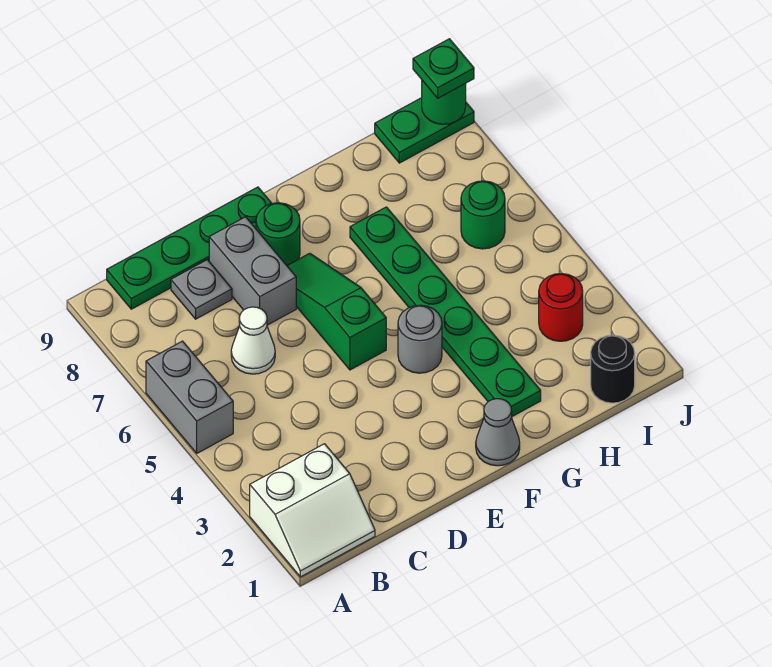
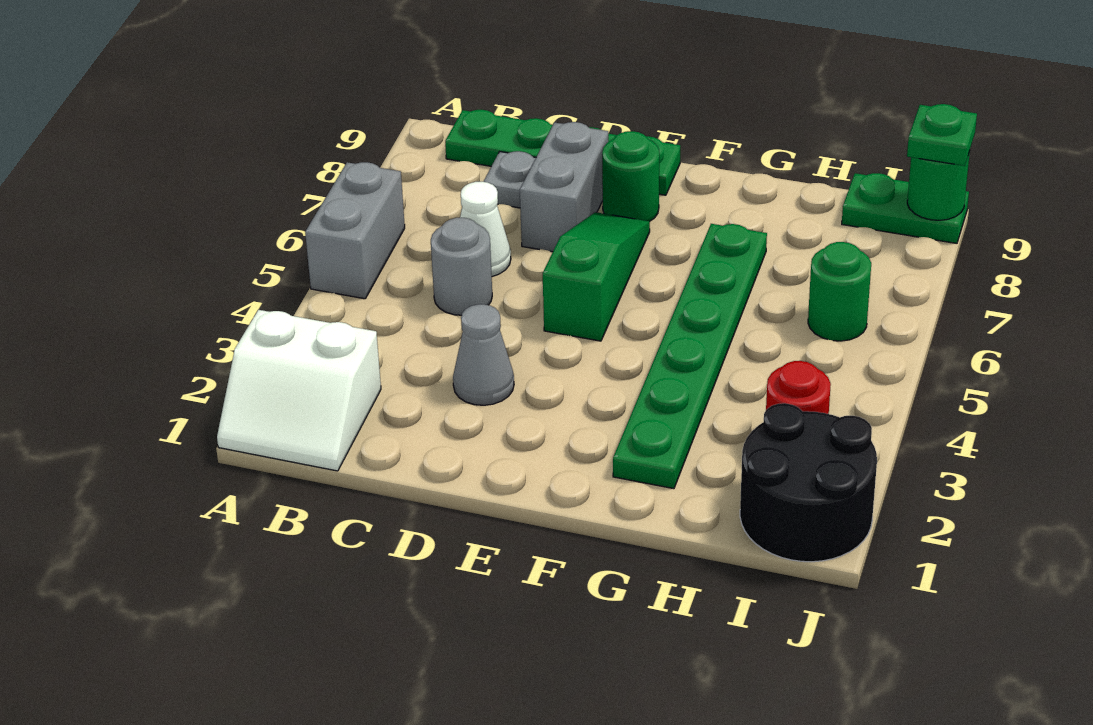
grey cone F1 level 1 -> grey cone D3 level 1
grey round brick F4 level 1 -> grey round brick C5 level 1
black round brick I1 level 1 -> black round brick I1:J2 level 1

